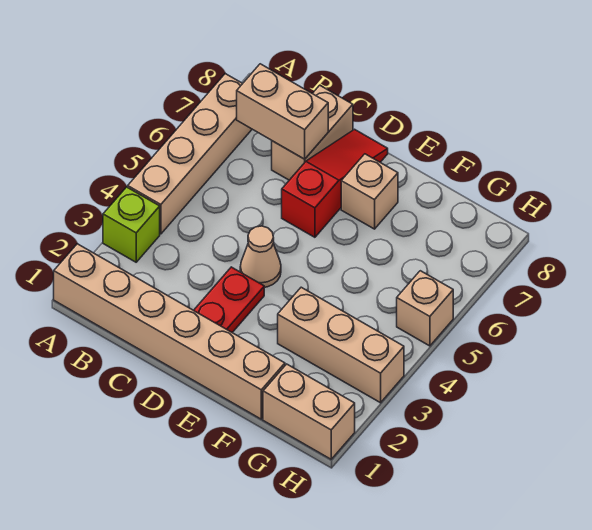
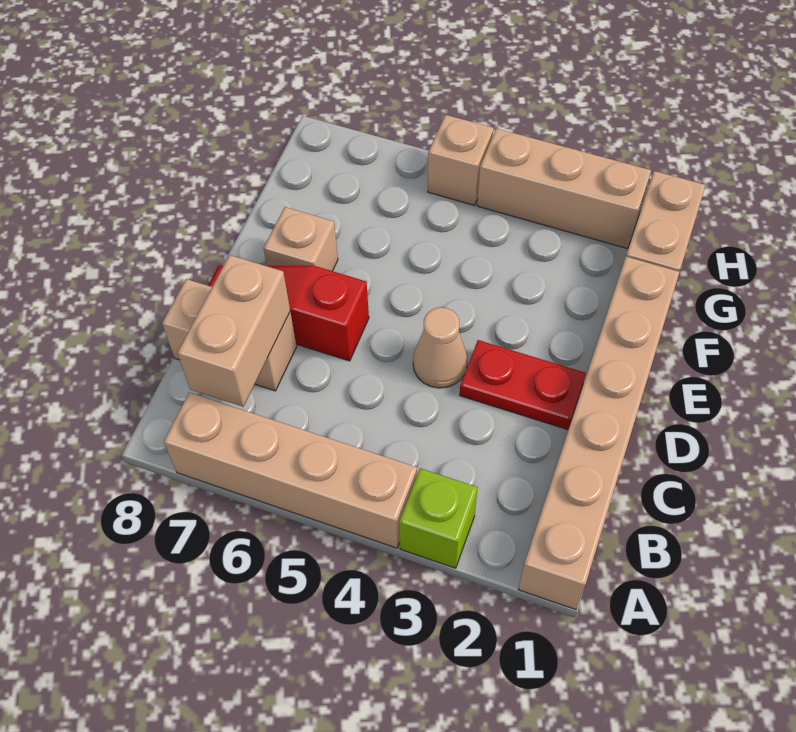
tan brick F3:H3 level 1 -> tan brick H2:H4 level 1

